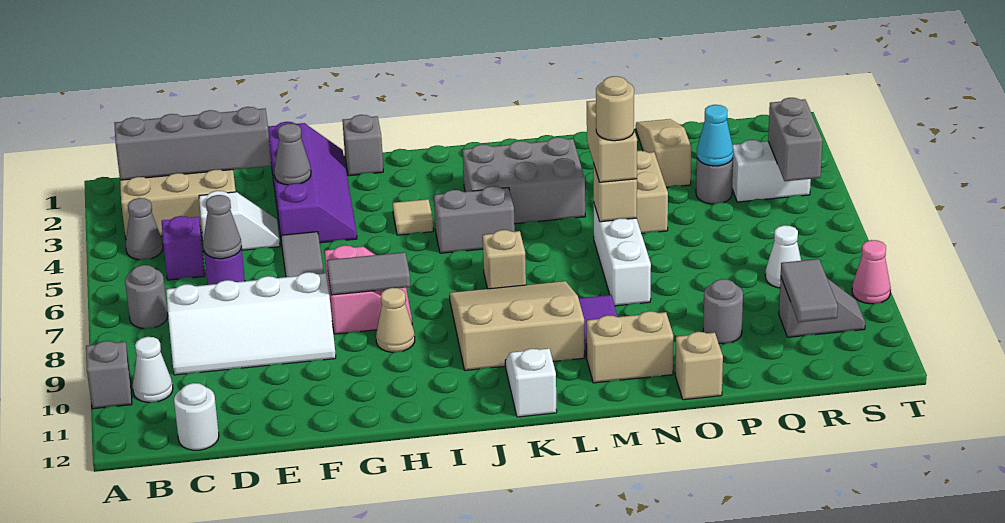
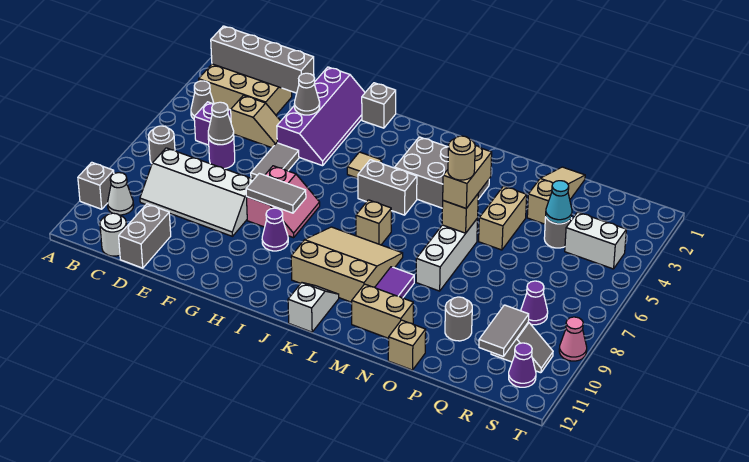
white slope D4:E4 level 1 top D -> tan slope D4:E4 level 1 top D
tan cone H9 level 1 -> purple cone H9 level 1
white cone R8 level 1 -> purple cone R8 level 1
grey brick S4:S5 level 2 -> grey brick D11:D12 level 1
none -> purple cone S11 level 1

